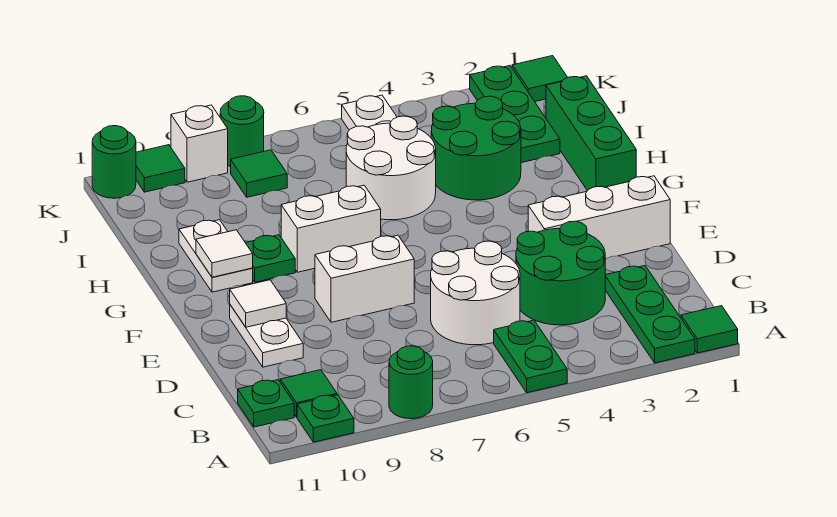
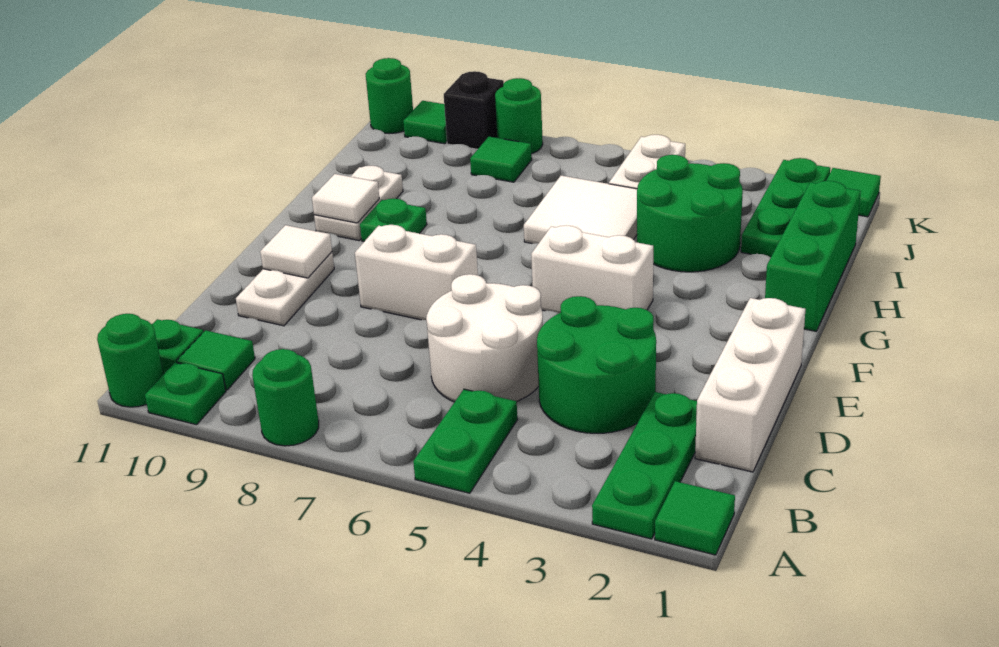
none -> green round brick A11 level 1
white brick E1:E3 level 1 -> white brick C1:E1 level 1
white brick G7:G8 level 1 -> white brick F4:F5 level 1
white round brick H5:I6 level 1 -> white tile H5:I6 level 1
white brick K9 level 1 -> black brick K9 level 1

